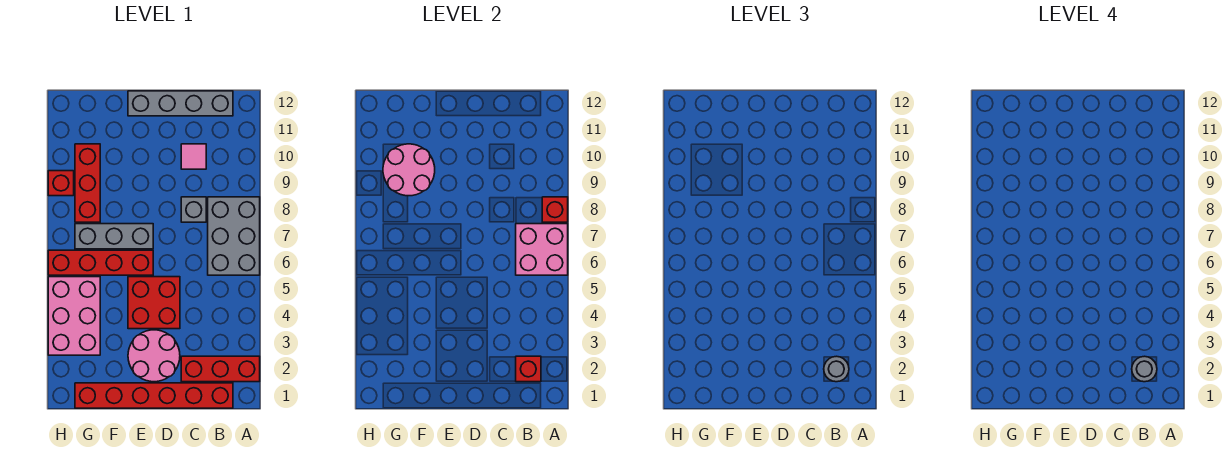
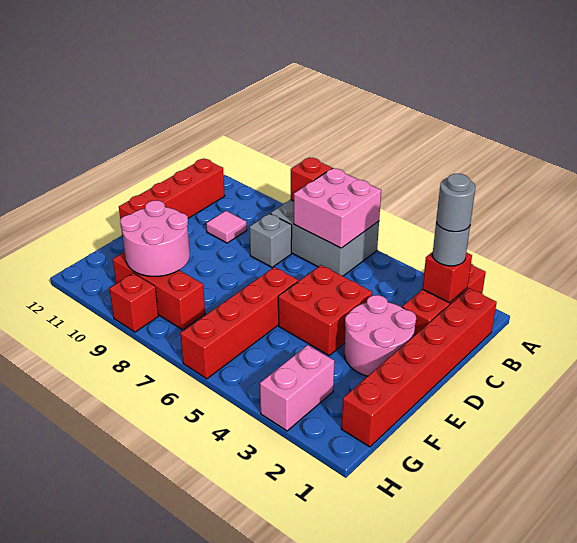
grey brick B12:E12 level 1 -> red brick B12:E12 level 1
grey brick E7:G7 level 1 -> none
pink brick G3:H5 level 1 -> pink brick G3:H3 level 1

